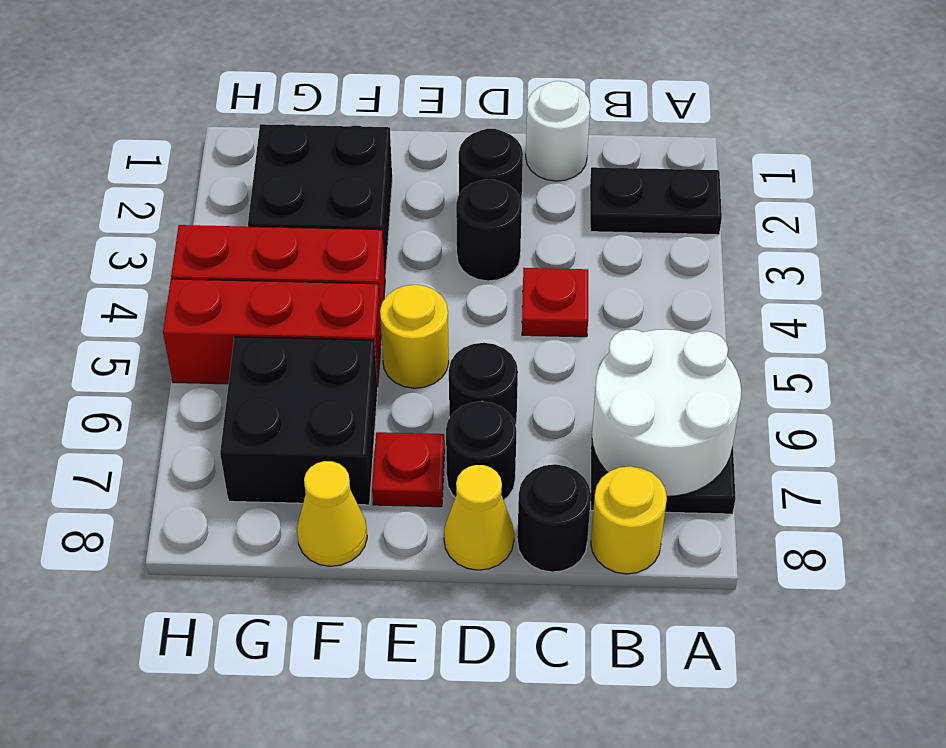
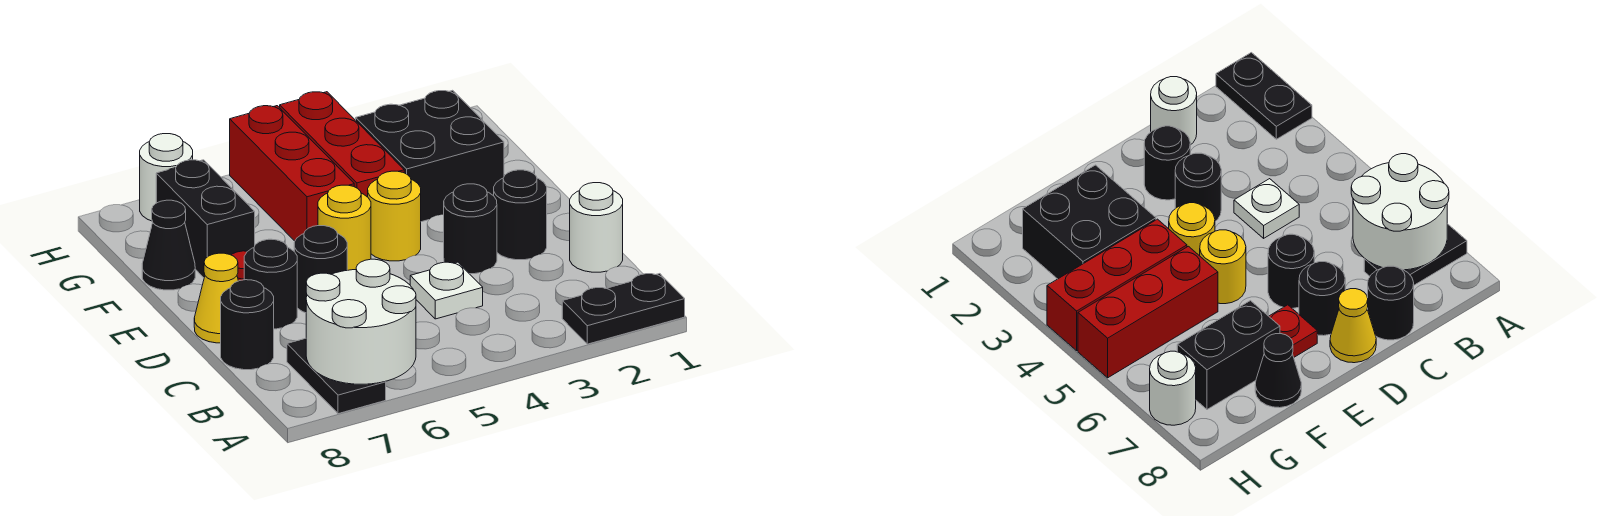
black plate A2:B2 level 1 -> black plate A1:A2 level 1
yellow round brick B8 level 1 -> yellow round brick E4 level 1
red plate C4 level 1 -> white plate C4 level 1
black brick F6:G7 level 1 -> black brick F7:G7 level 1
yellow cone F8 level 1 -> black cone F8 level 1
none -> white round brick H7 level 1

